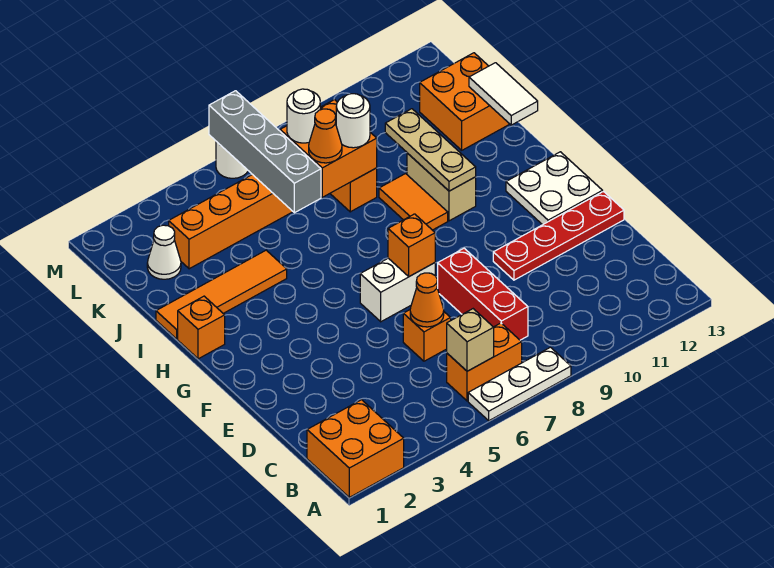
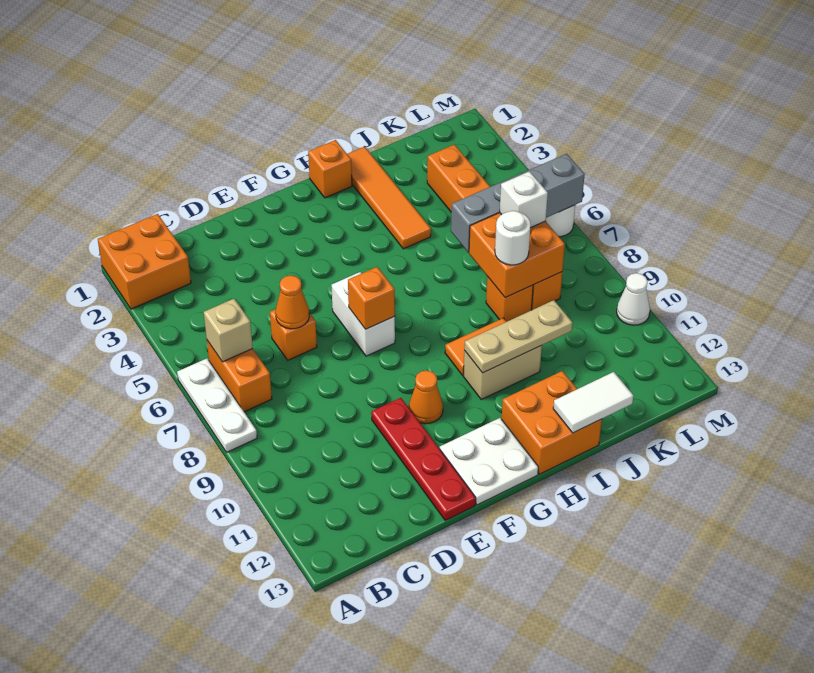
red brick C8:E8 level 1 -> none
orange cone J7 level 3 -> orange cone F10 level 1
orange brick J12:K13 level 1 -> orange brick H12:I13 level 1
white cone K2 level 1 -> white cone M10 level 1
white round brick K7 level 3 -> white brick K7 level 3

